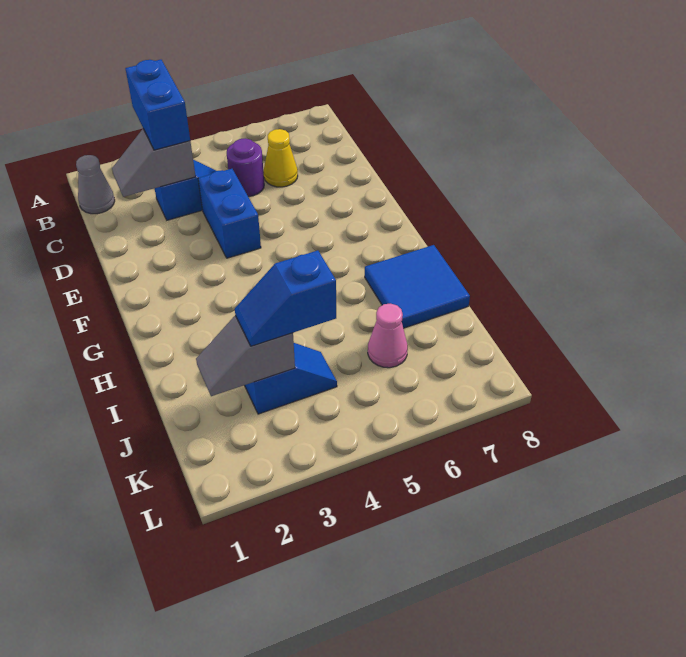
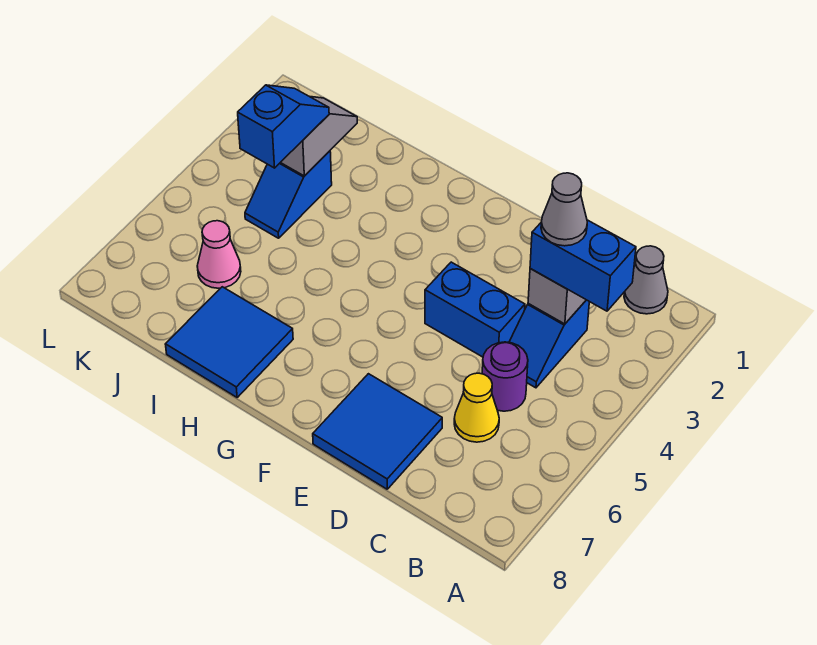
none -> grey cone C3 level 4
none -> blue tile D7:E8 level 1

